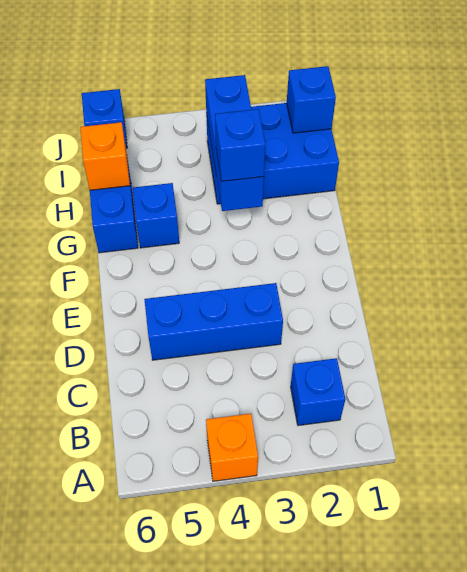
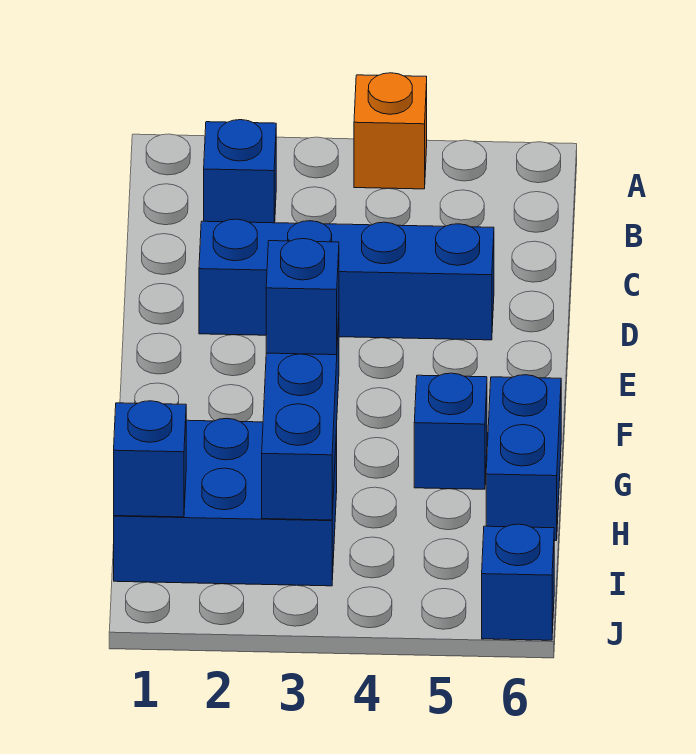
blue brick D3:D5 level 1 -> blue brick D2:D5 level 1
orange brick H6 level 2 -> none

